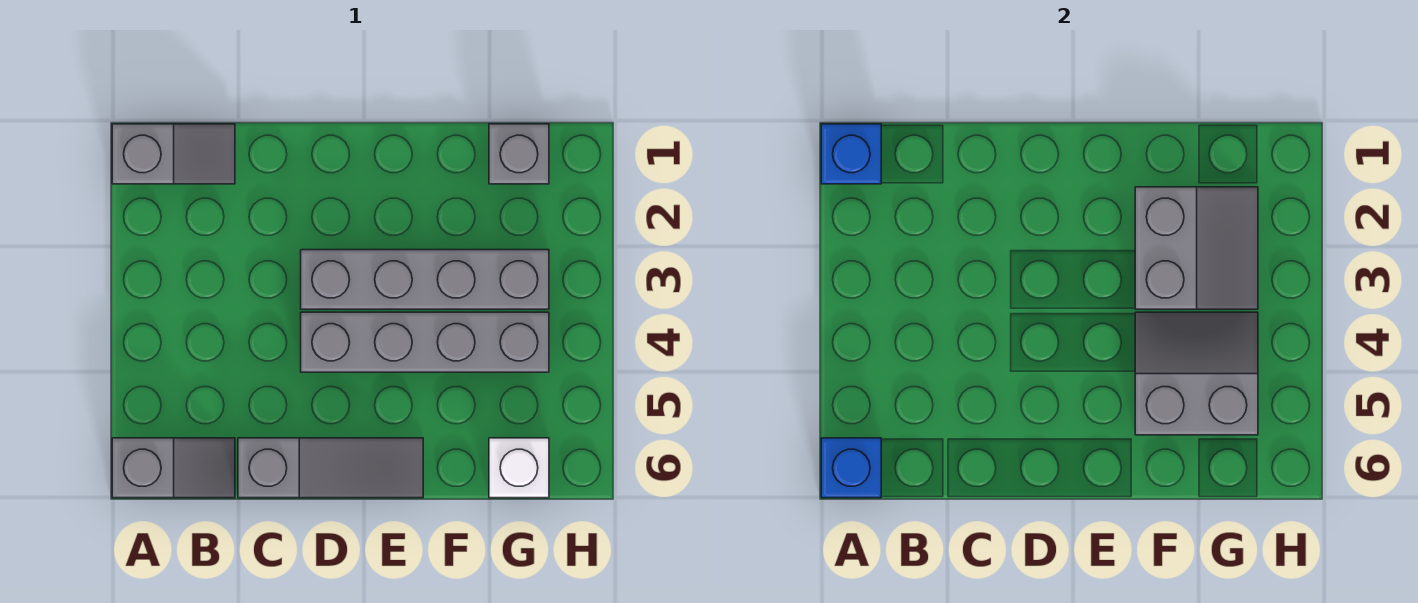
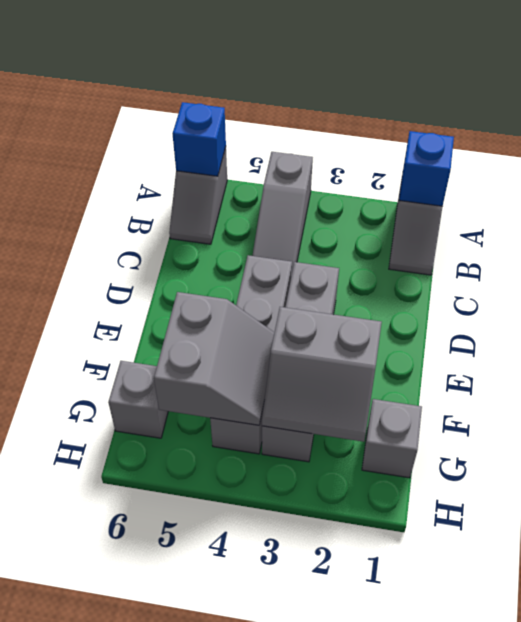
grey slope C6:E6 level 1 top C -> grey slope A4:C4 level 1 top A
white brick G6 level 1 -> grey brick G6 level 1

